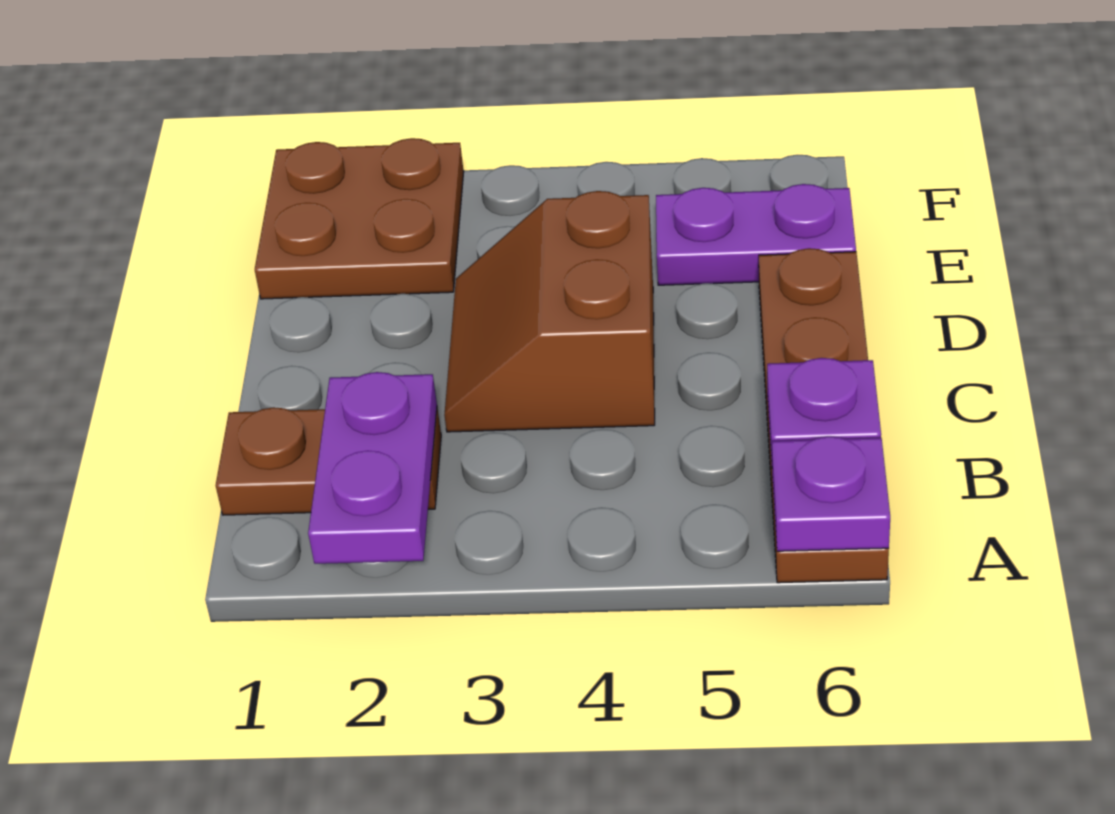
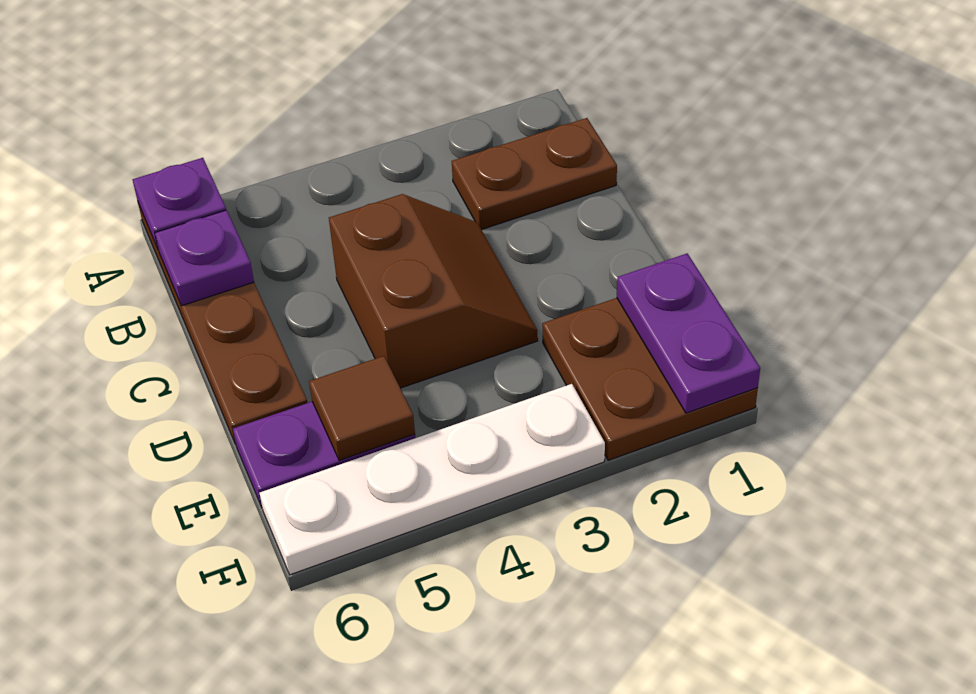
purple plate A2:B2 level 2 -> purple plate E1:F1 level 2
none -> brown tile E5 level 2
none -> white plate F3:F6 level 1

